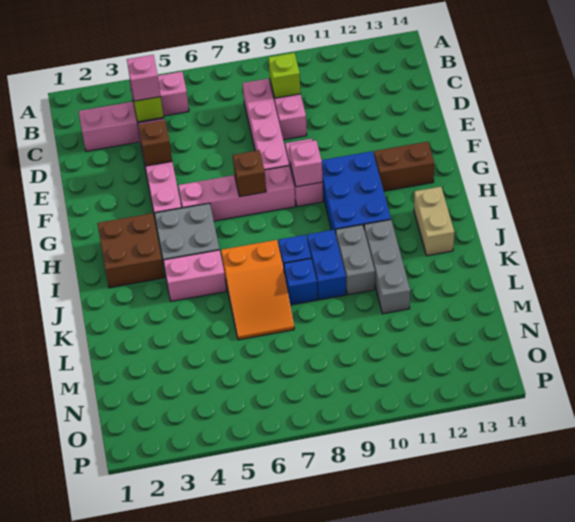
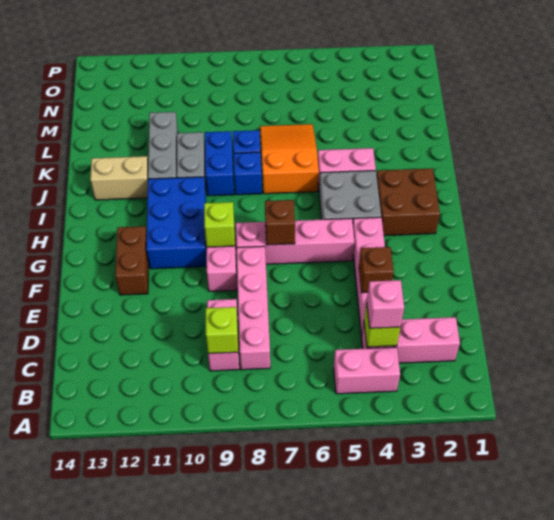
pink brick G9 level 2 -> lime brick G9 level 2
brown brick G12:G13 level 1 -> brown brick F12:G12 level 1
tan brick I13:J13 level 1 -> tan brick J12:J13 level 1

